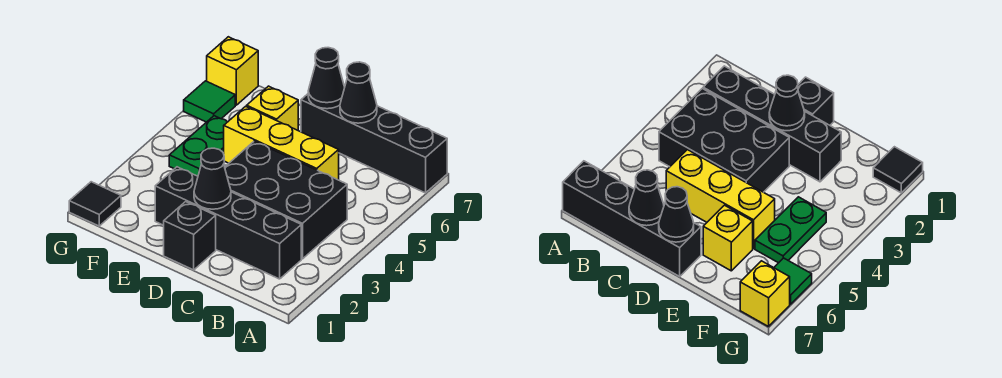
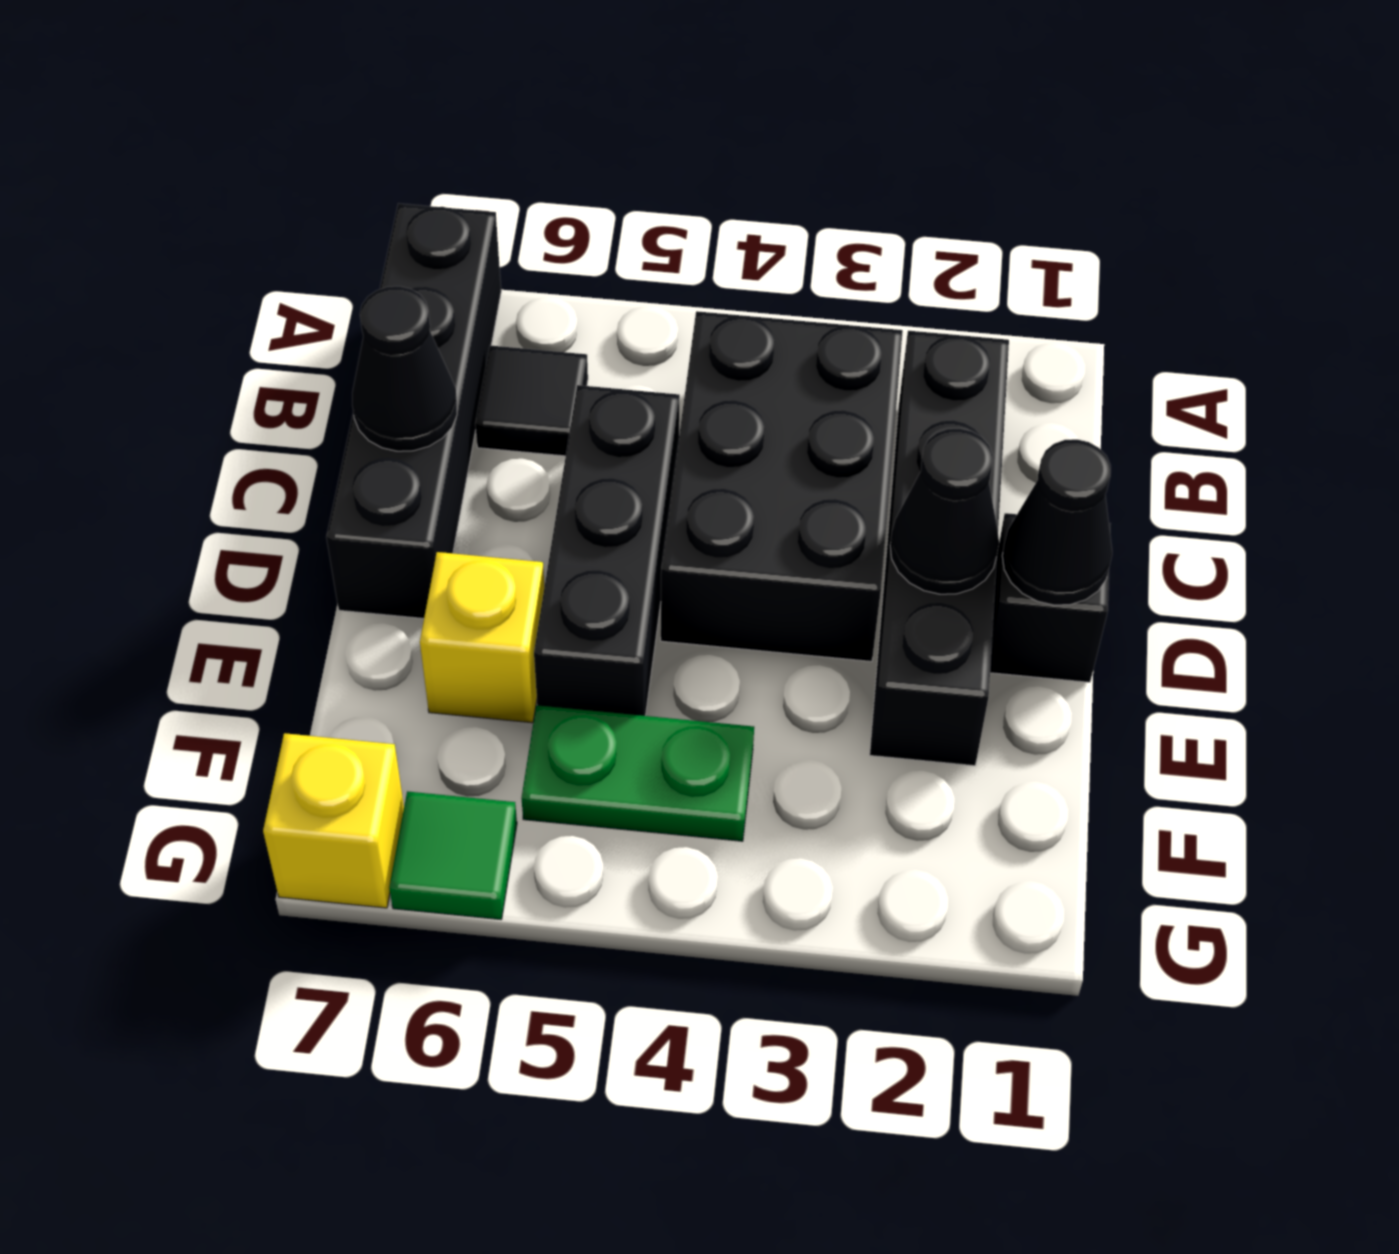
yellow brick C5:E5 level 1 -> black brick C5:E5 level 1
black cone D7 level 2 -> black cone D1 level 2
black tile G1 level 1 -> black tile B6 level 1

